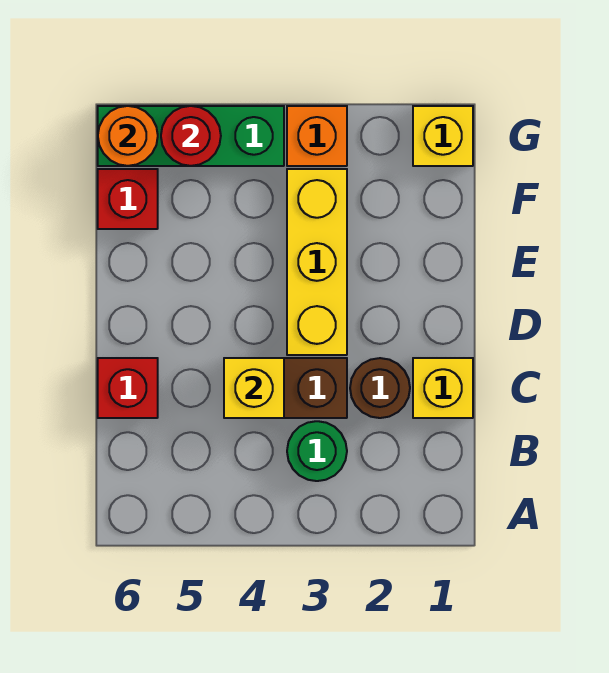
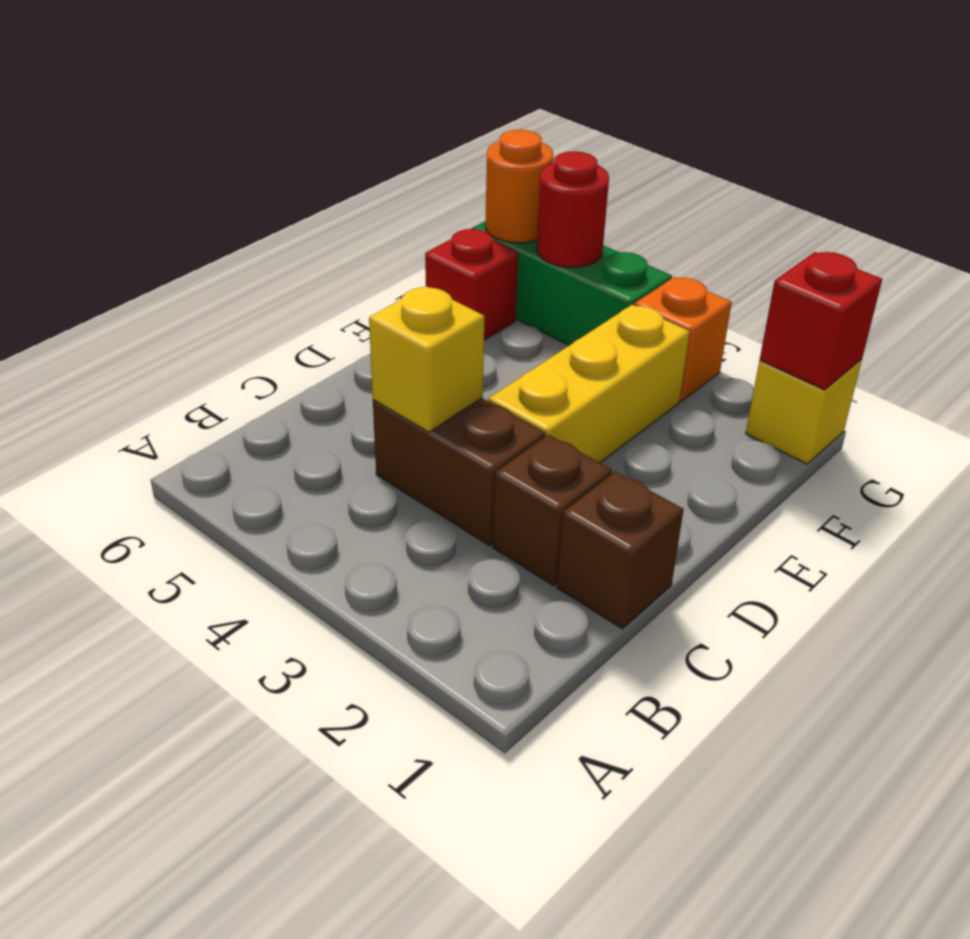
green round brick B3 level 1 -> none
yellow brick C1 level 1 -> brown brick C1 level 1
brown round brick C2 level 1 -> brown brick C2 level 1
red brick C6 level 1 -> red brick G1 level 2

